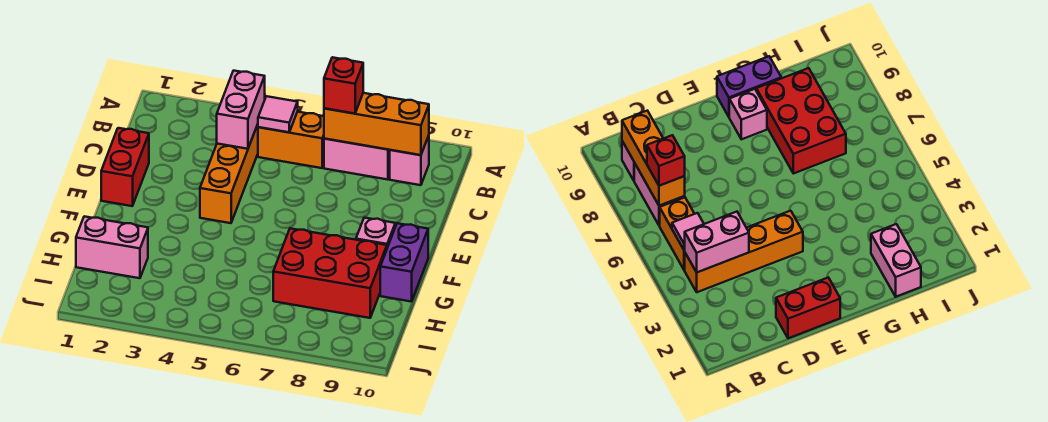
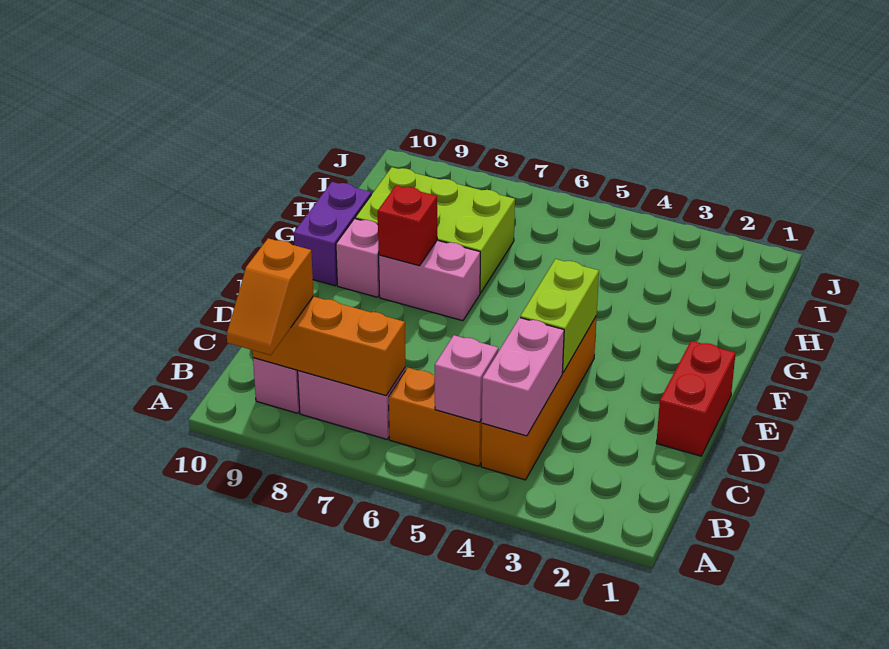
none -> orange slope A9:B9 level 3 top B
pink tile B5 level 2 -> pink brick B5 level 2
red brick B7 level 3 -> red brick F8 level 2
none -> lime brick D4:E4 level 2
red brick G7:H9 level 1 -> lime brick G7:H9 level 1
pink brick H1:H2 level 1 -> pink brick F7:F8 level 1

